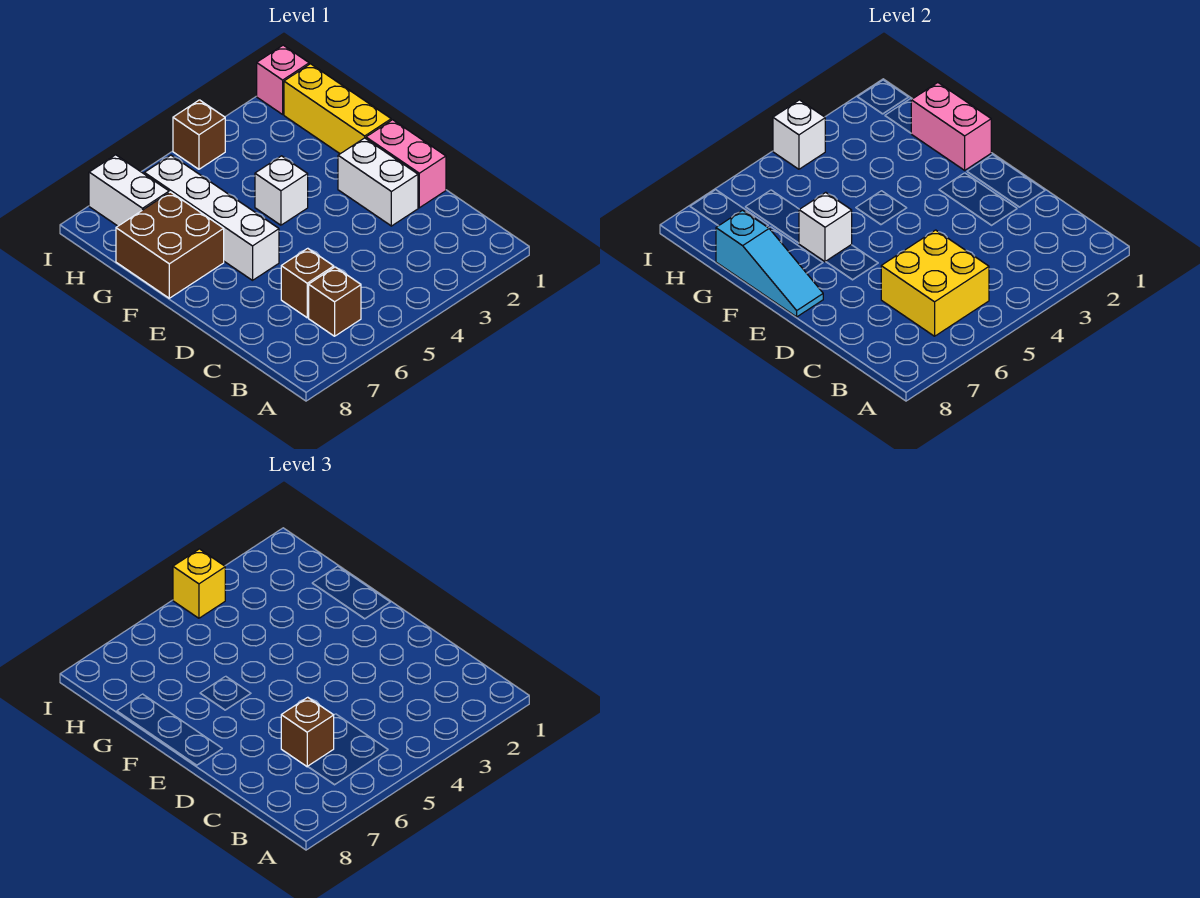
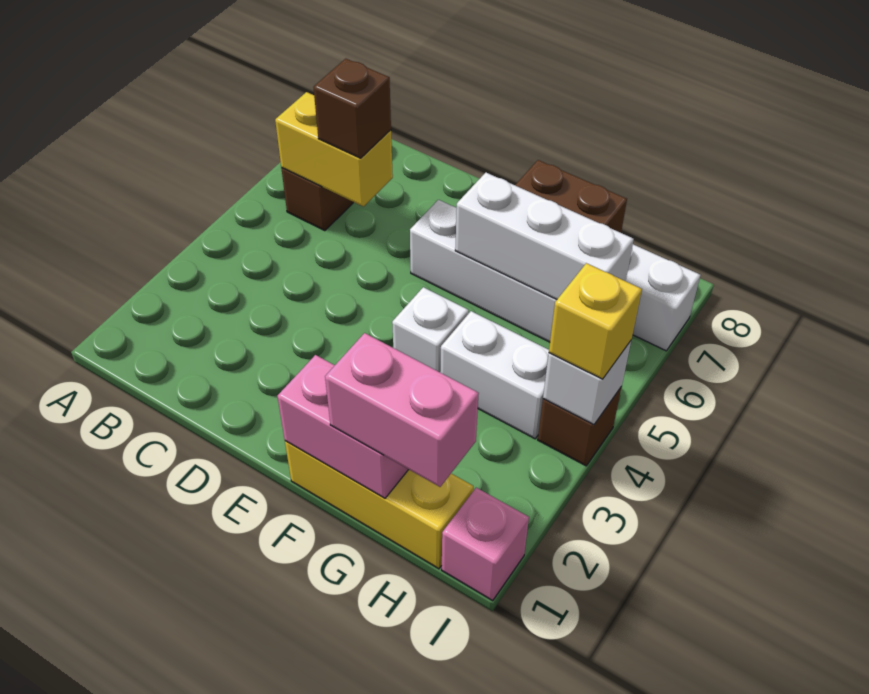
yellow brick B5:C6 level 2 -> yellow brick B6:C6 level 2
brown brick C6 level 1 -> none
pink brick D1:E1 level 1 -> pink brick G1:H1 level 3
white brick D2:E2 level 1 -> white brick G4:H4 level 1
cyan slope E8:G8 level 2 top G -> none
white brick F6 level 2 -> white brick F6:H6 level 2

